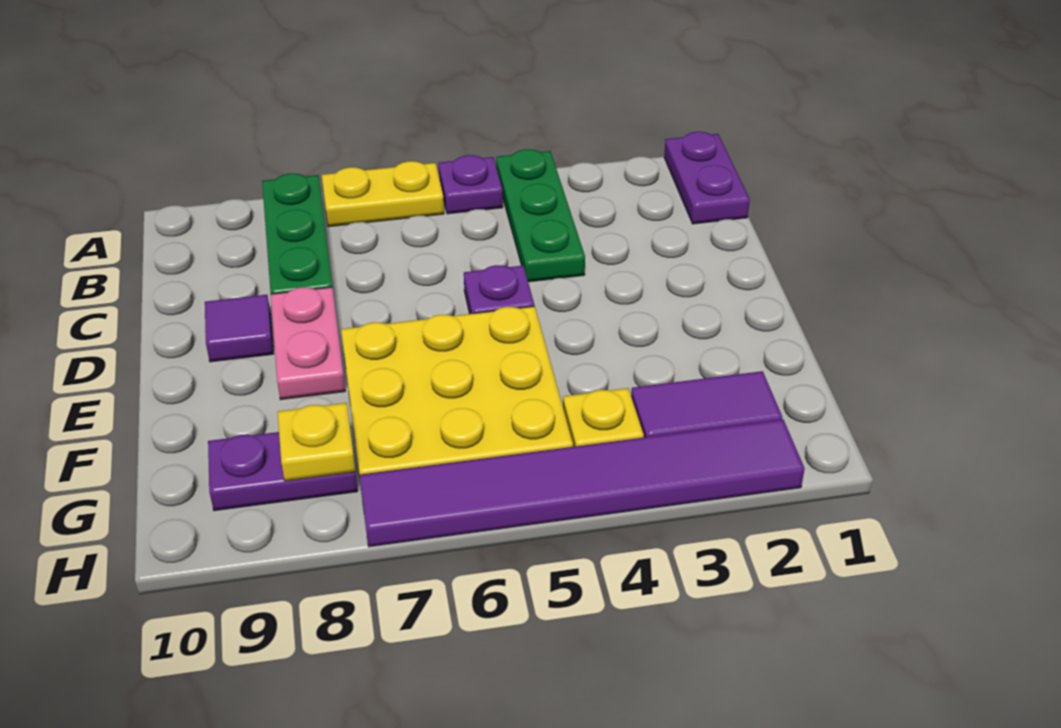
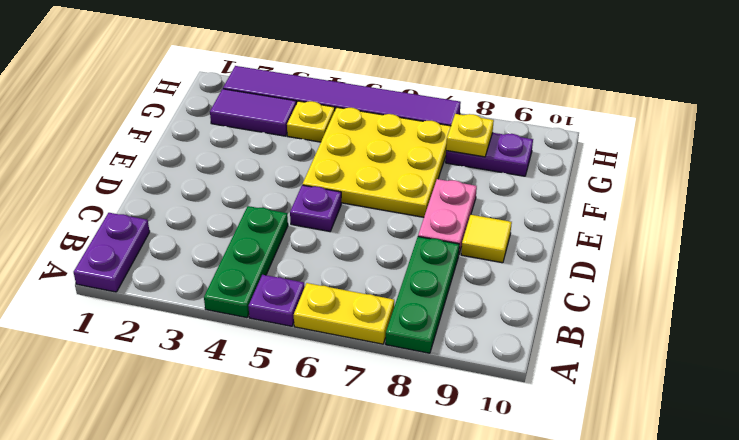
purple tile D9 level 1 -> yellow tile D9 level 1

